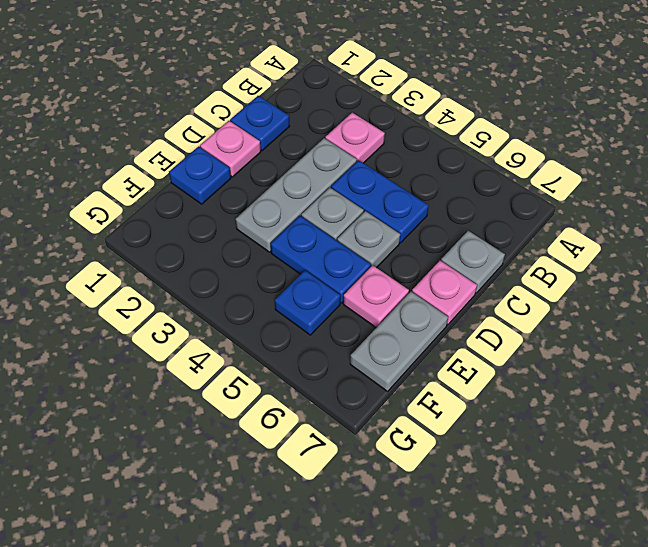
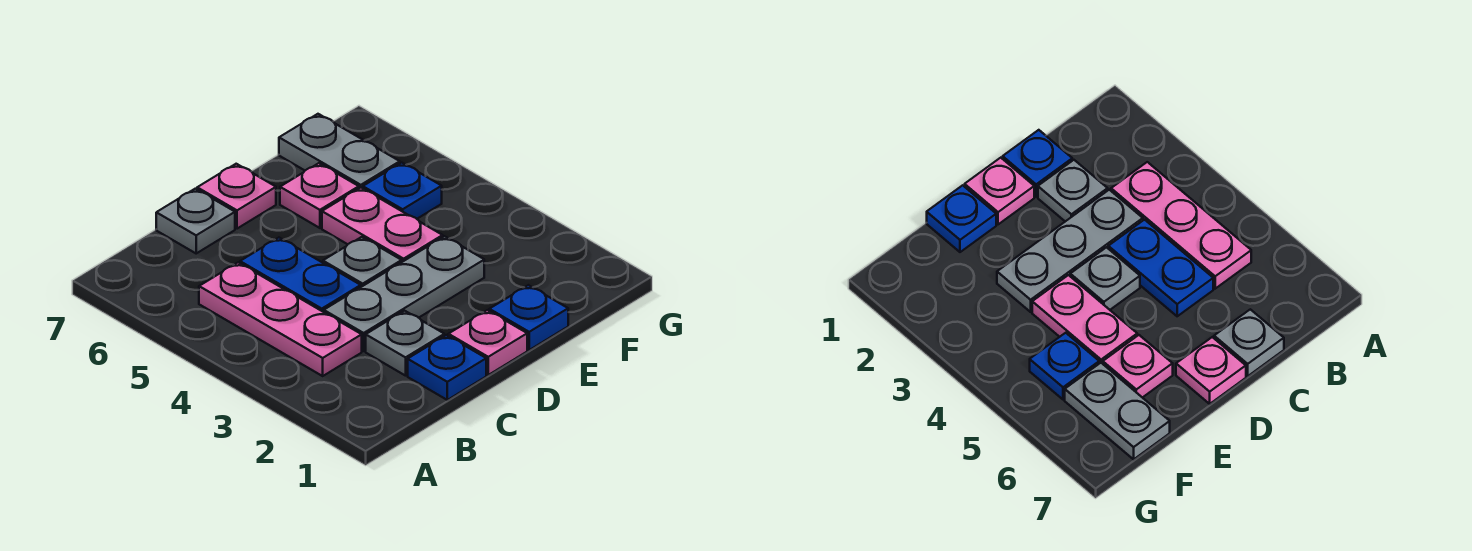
pink plate B3 level 1 -> pink plate B3:B5 level 1
grey plate D5 level 1 -> grey plate C2 level 1
blue plate E4:E5 level 1 -> pink plate E4:E5 level 1
grey plate E7:F7 level 1 -> grey plate F6:F7 level 1

